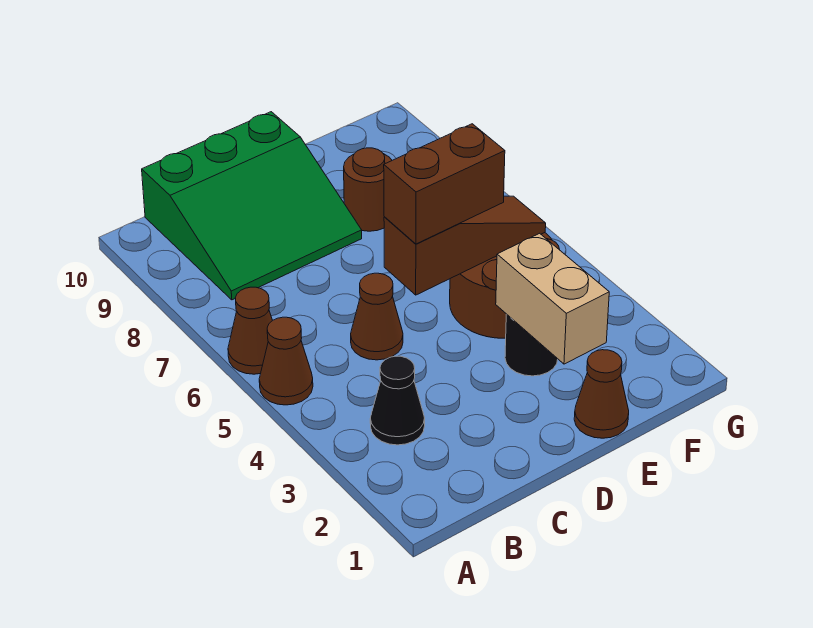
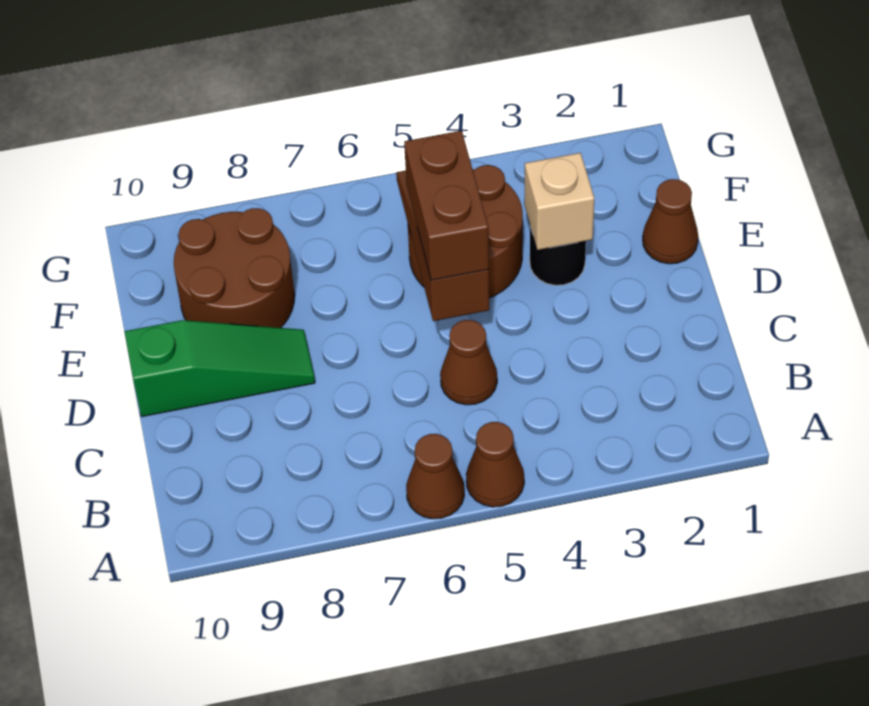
black cone B3 level 1 -> none
green slope B8:D10 level 1 top 10 -> green slope D8:D10 level 1 top 10
tan brick E2:E3 level 2 -> tan brick E3 level 2
brown round brick E8 level 1 -> brown round brick E8:F9 level 1

